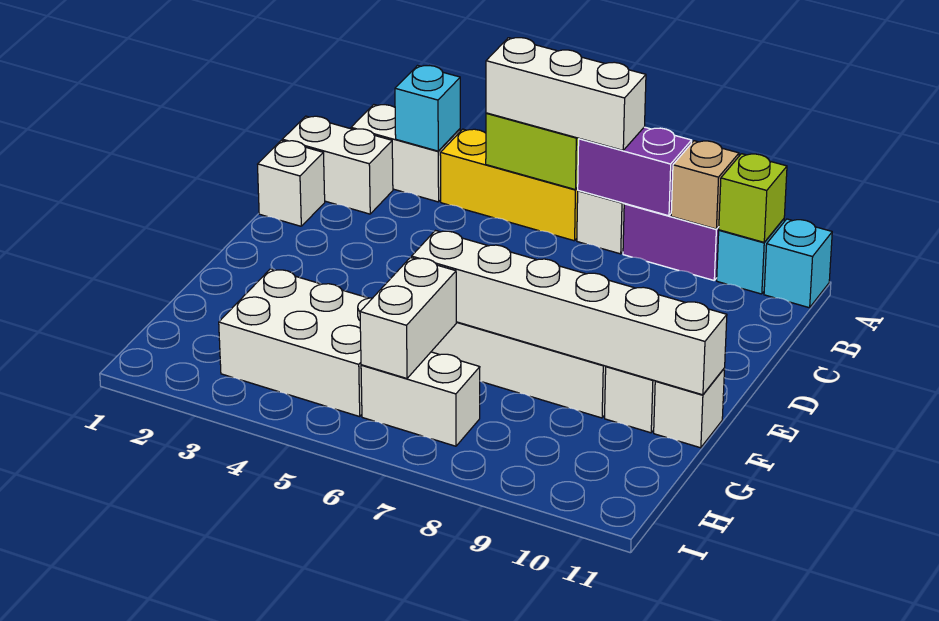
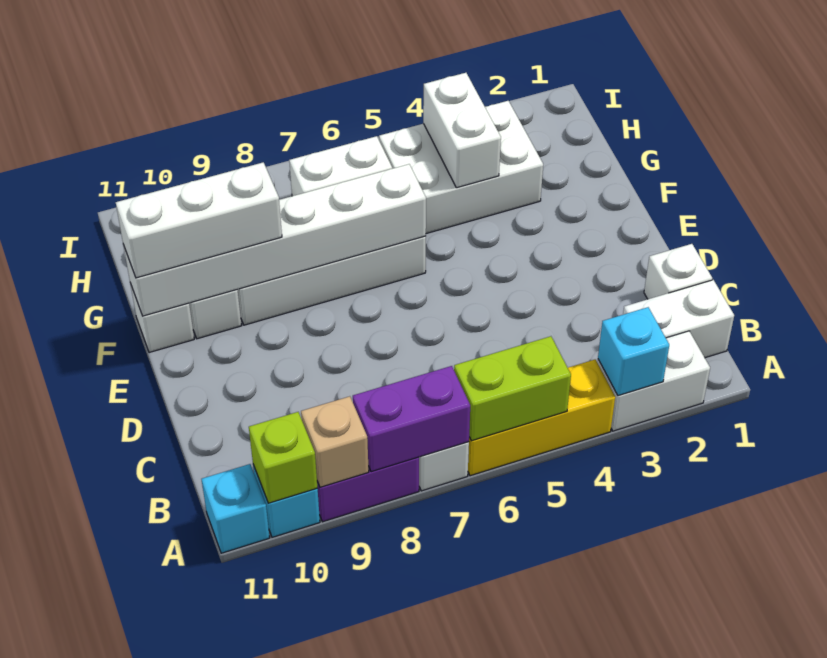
white brick A5:A7 level 3 -> white brick F9:F11 level 3
white brick G6:H6 level 2 -> white brick G4:H4 level 2

